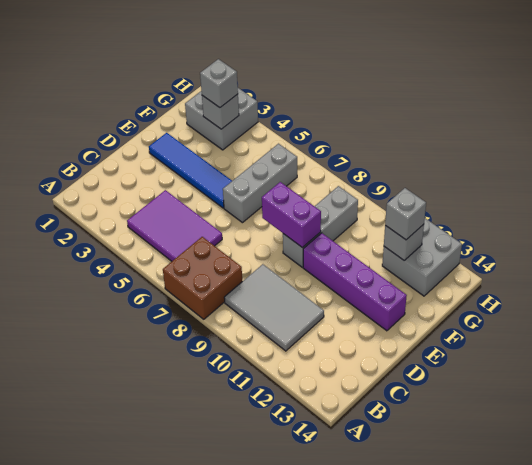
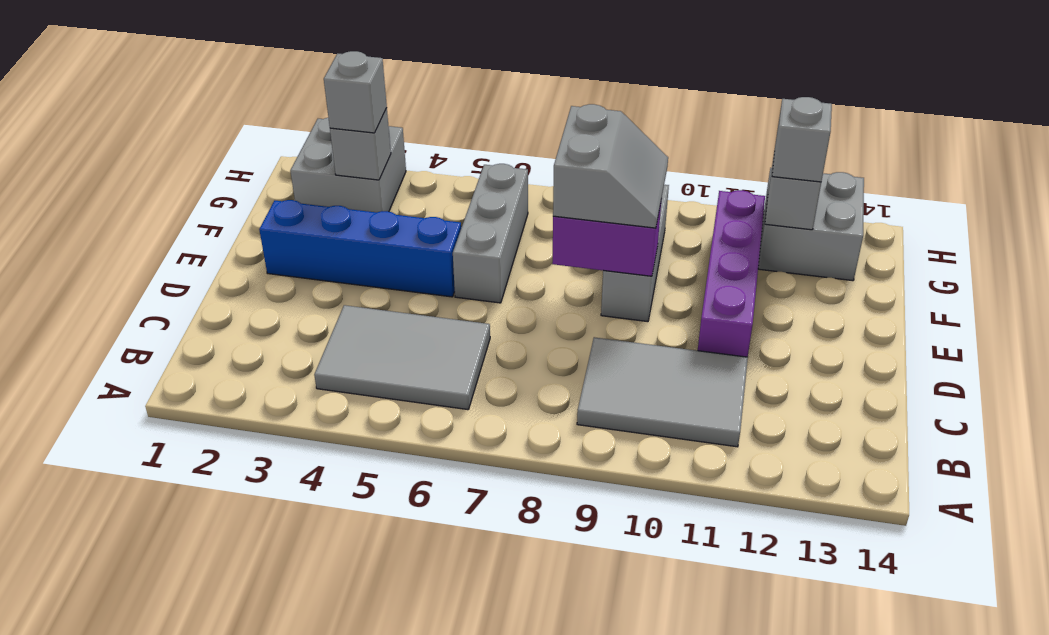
brown brick A7:B8 level 1 -> none
purple tile B4:C6 level 1 -> grey tile B4:C6 level 1
blue tile E2:E5 level 1 -> blue brick E2:E5 level 1
none -> grey slope E8:F9 level 3 top 8
purple brick E10:E13 level 1 -> purple brick D11:G11 level 1

